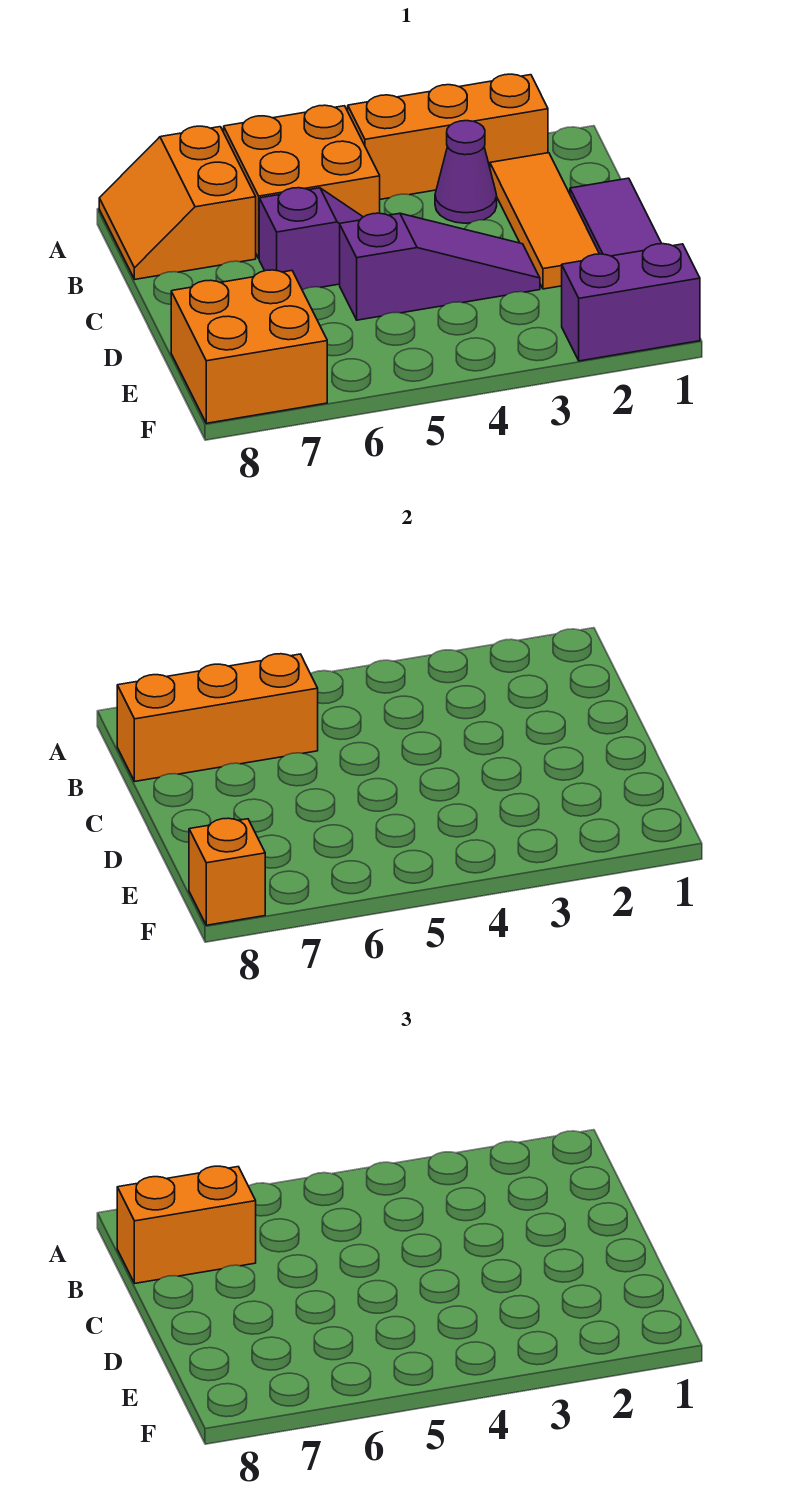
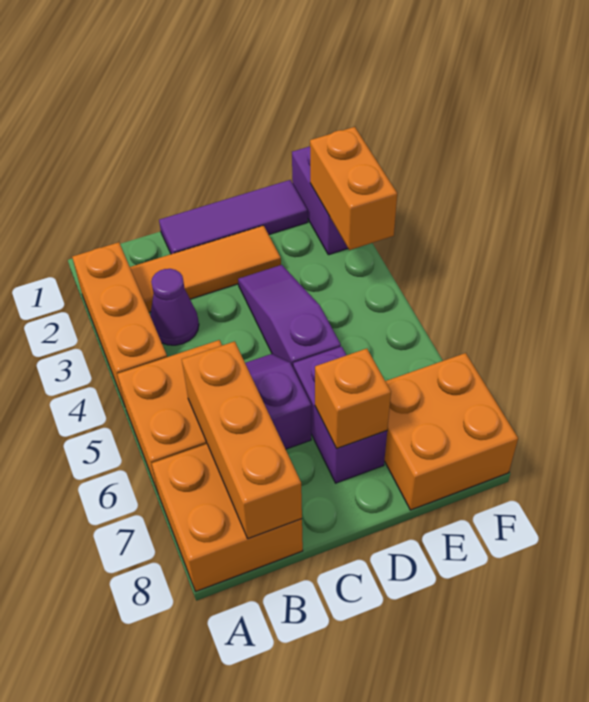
orange slope A7:B8 level 1 top 7 -> orange brick A7:B8 level 1
orange brick B7:B8 level 3 -> orange brick F2:F3 level 2
none -> purple brick D6:D7 level 1
orange brick F8 level 2 -> orange brick D7 level 2

